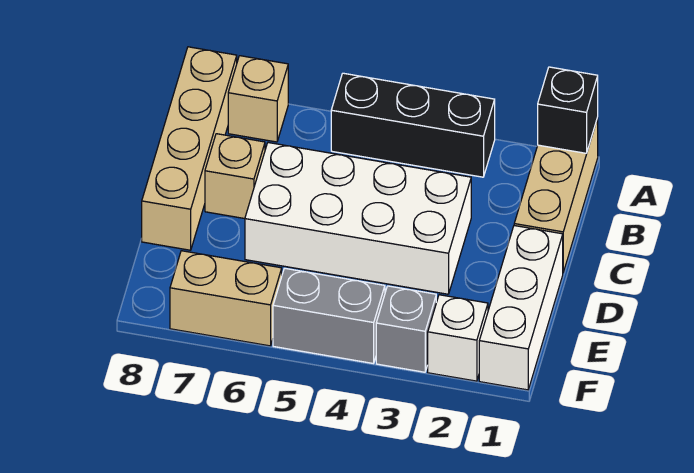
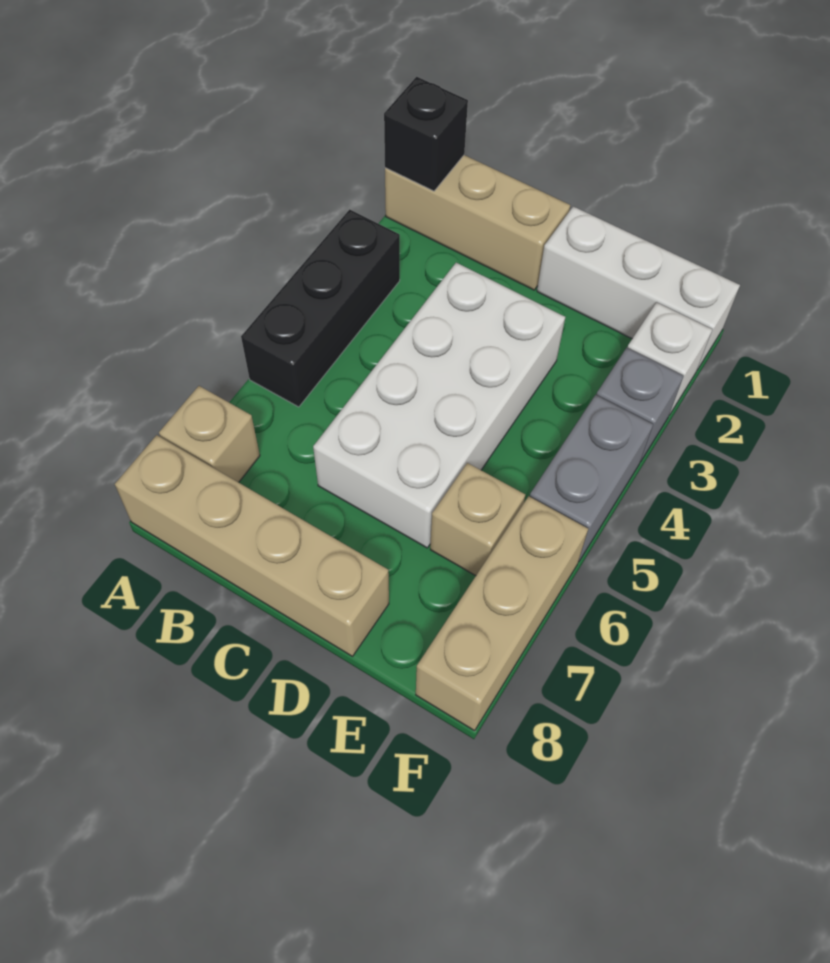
tan brick C7 level 1 -> tan brick E6 level 1
tan brick F6:F7 level 1 -> tan brick F6:F8 level 1

